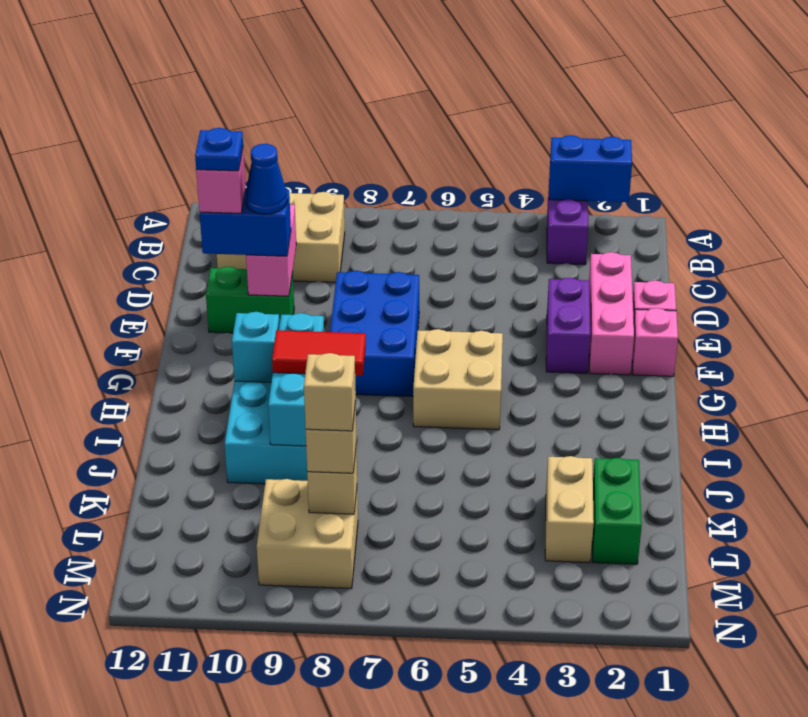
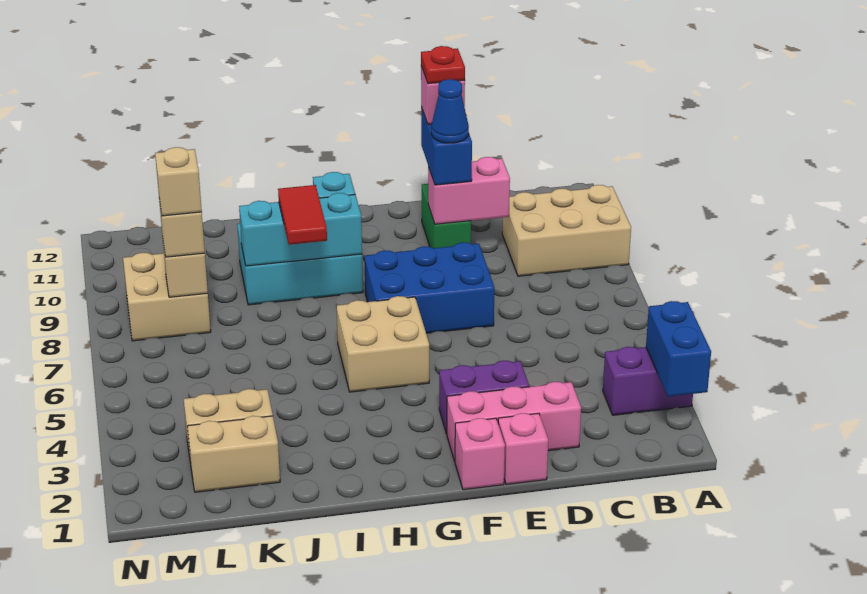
tan brick B9:C11 level 1 -> tan brick A9:C10 level 1
blue plate E11 level 5 -> red plate E11 level 5
green brick K2:L2 level 1 -> tan brick K2:L2 level 1

